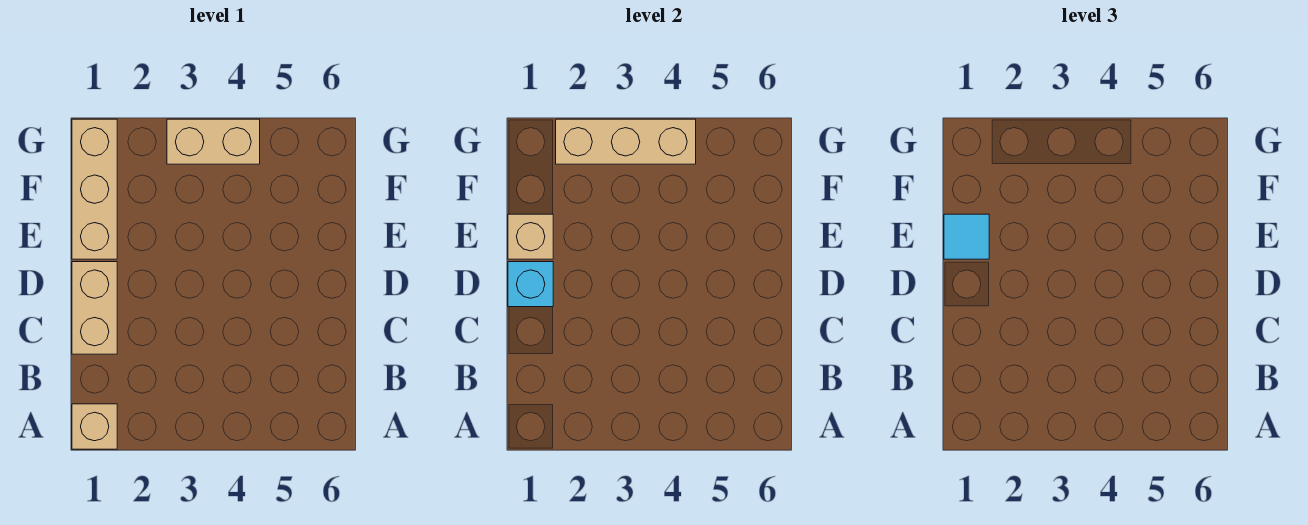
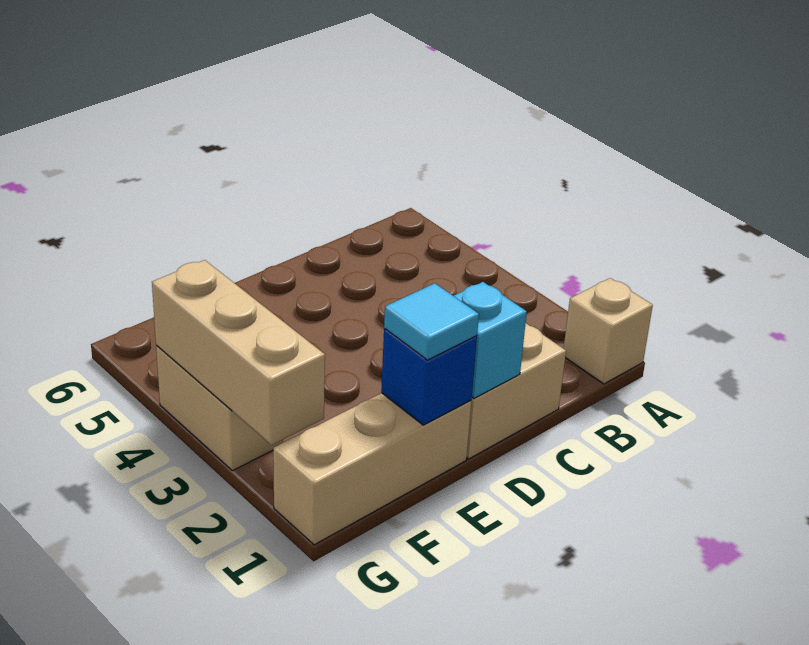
tan brick E1 level 2 -> blue brick E1 level 2

